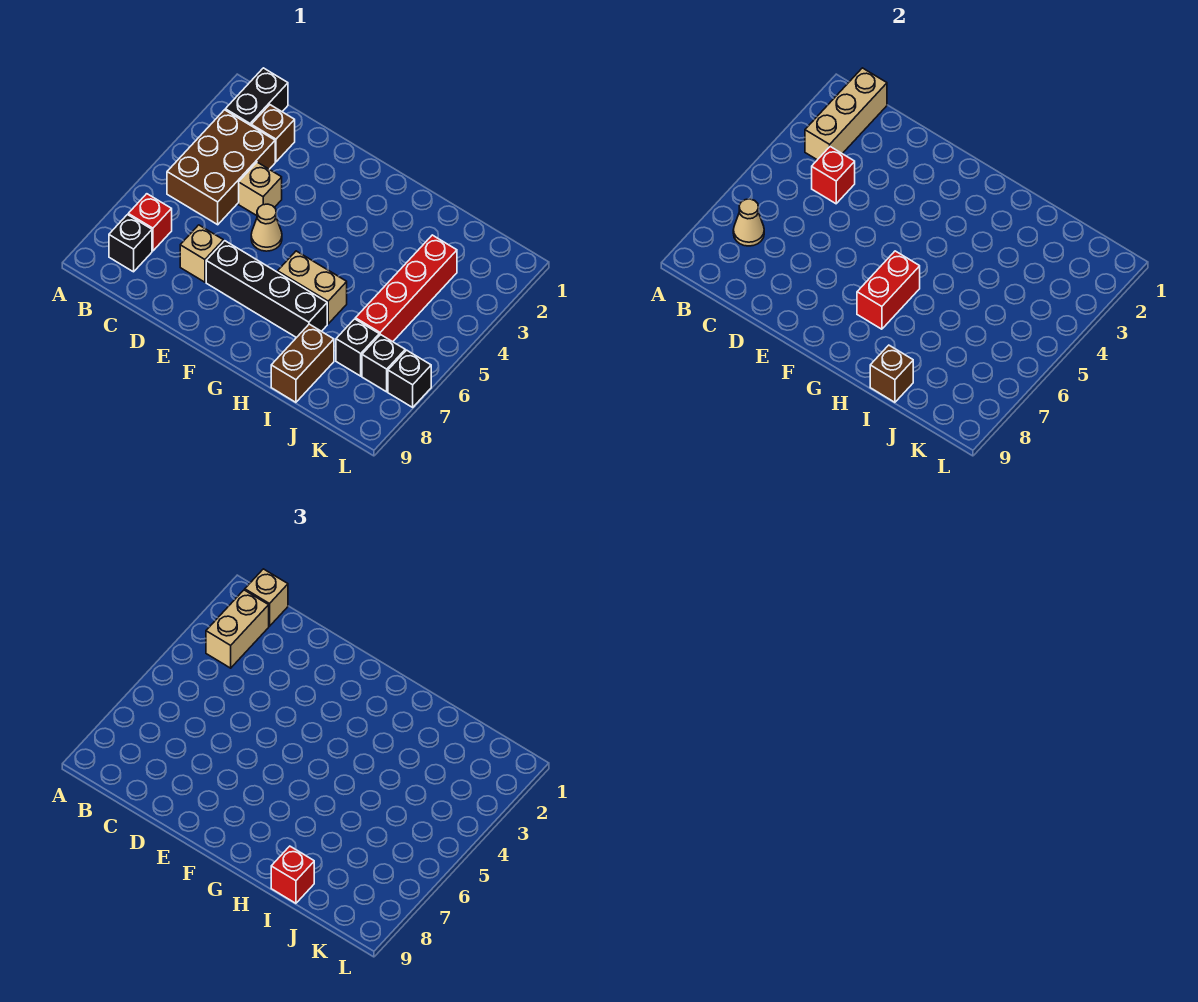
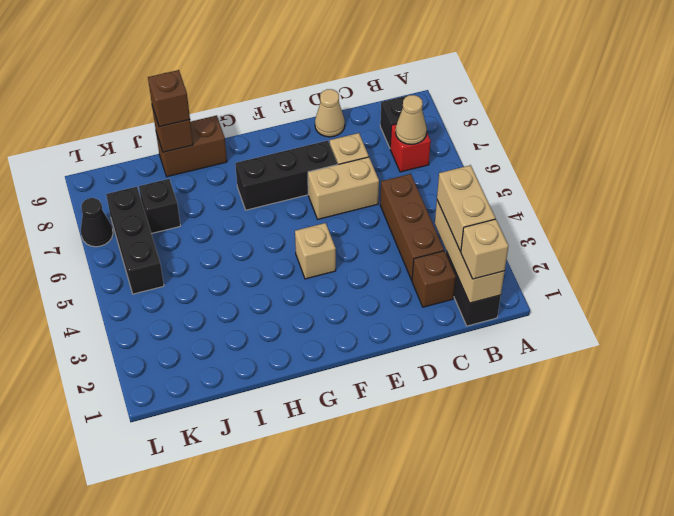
brown brick B3:C5 level 1 -> brown brick C3:C5 level 1
red brick C4 level 2 -> none
tan brick D4 level 1 -> tan brick F4 level 1
tan cone E5 level 1 -> tan cone D9 level 1
black brick E7:H7 level 1 -> black brick E7:G7 level 1
tan brick G6:H6 level 1 -> tan brick D6:E6 level 1
red brick G6:G7 level 2 -> none
brown brick I8:I9 level 1 -> brown brick H9:I9 level 1
red brick I9 level 3 -> brown brick I9 level 3
red brick J3:J6 level 1 -> none
black brick K7 level 1 -> black brick K5:K7 level 1
black brick L7 level 1 -> black cone L7 level 1

